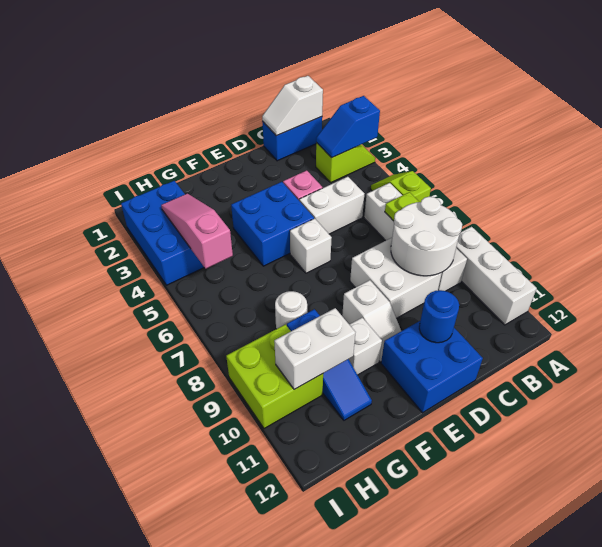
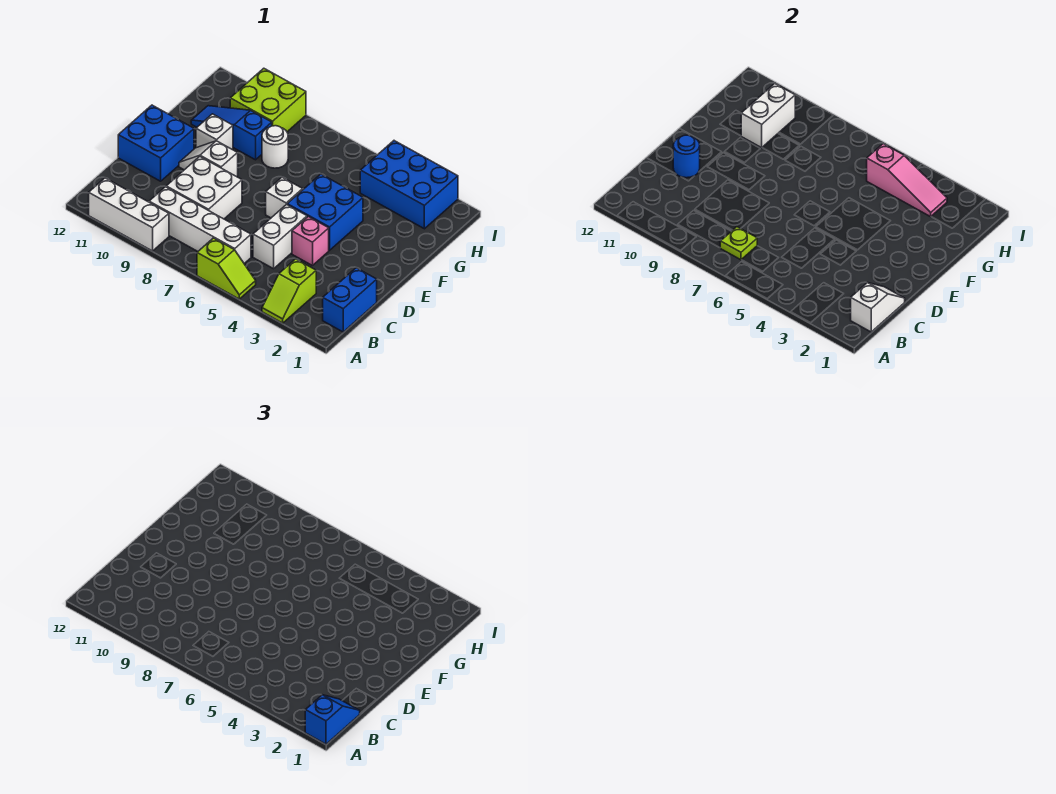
blue slope A3:B3 level 2 top A -> blue slope A1:B1 level 3 top A
white round brick B8:C9 level 2 -> none

